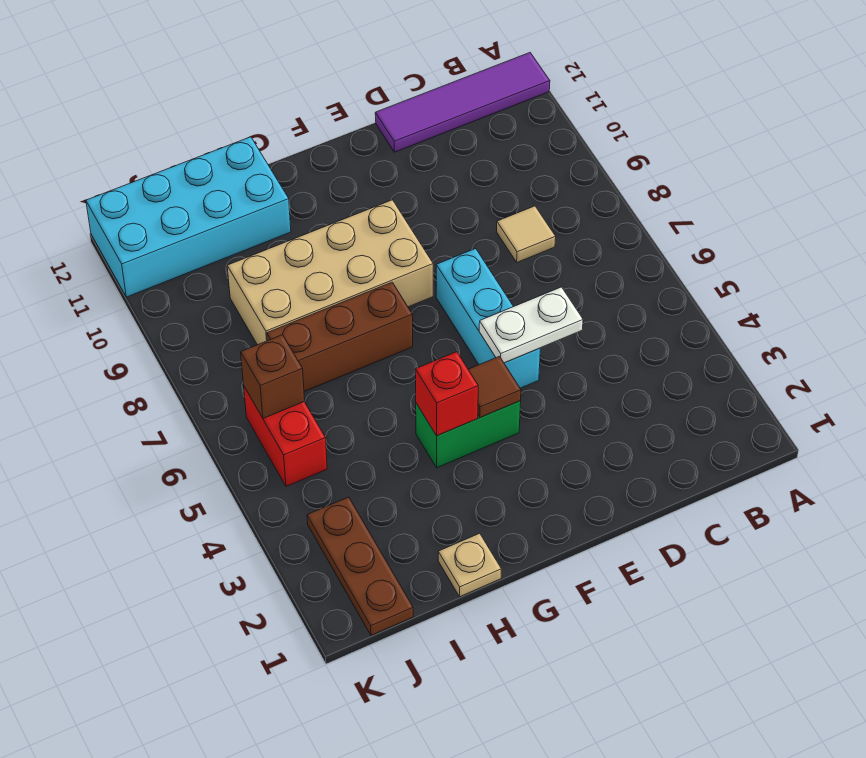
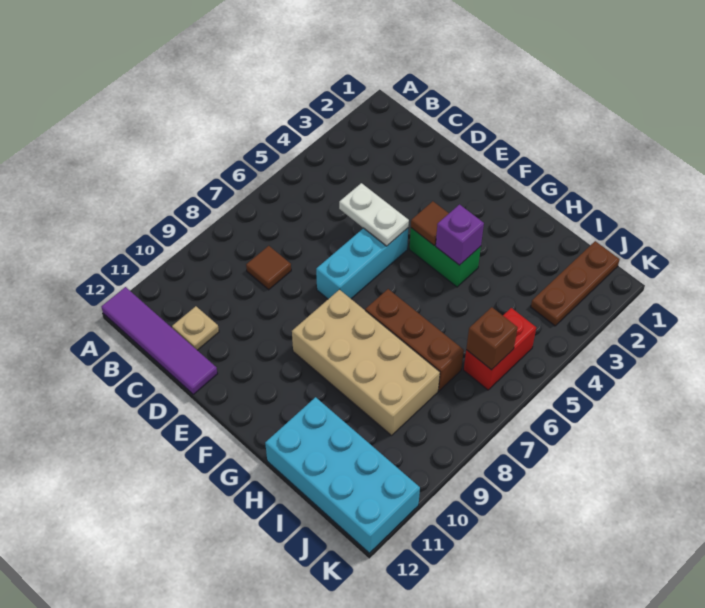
tan tile C8 level 1 -> brown tile C8 level 1
red brick G4 level 2 -> purple brick G4 level 2
tan plate H1 level 1 -> tan plate C11 level 1

